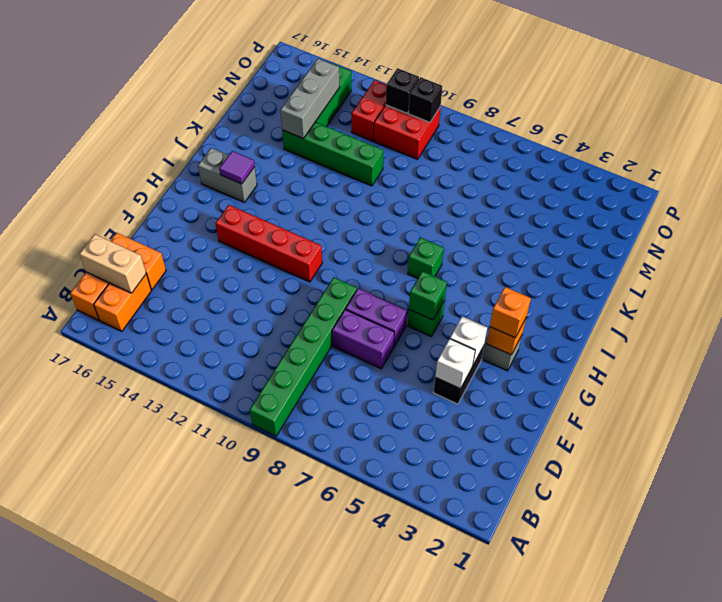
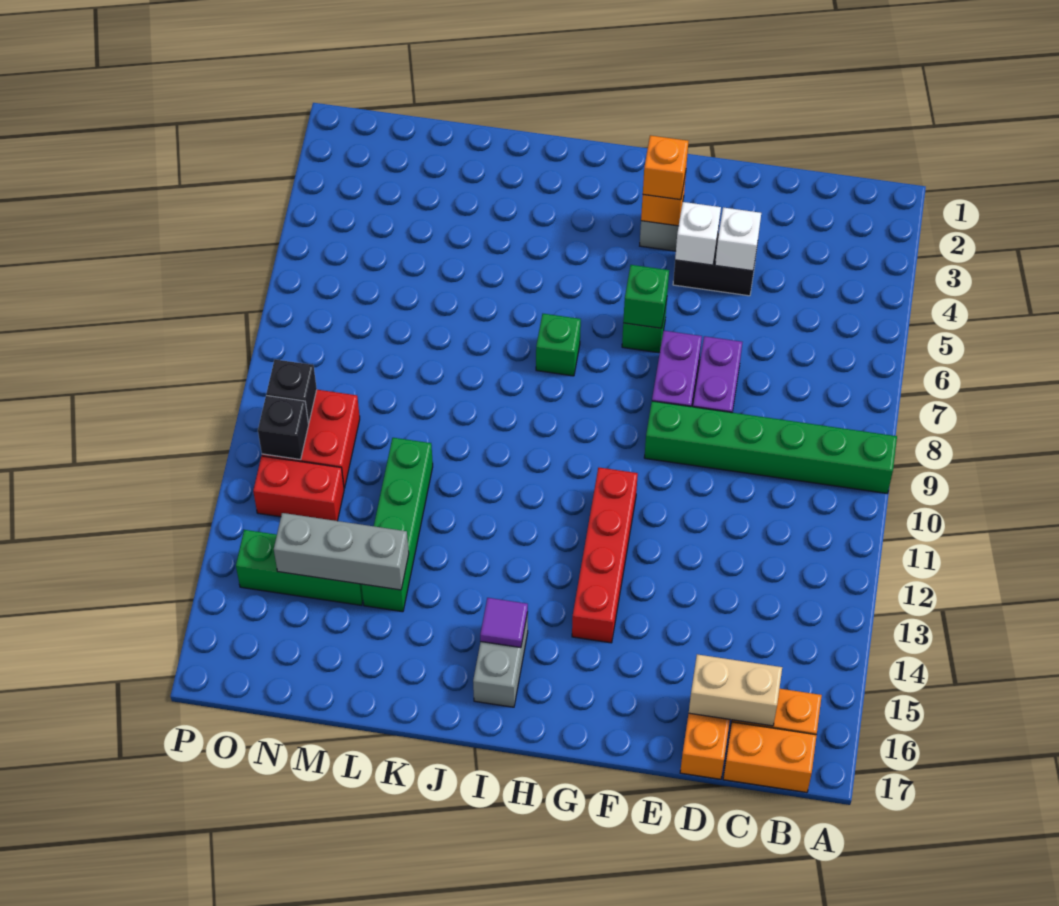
tan brick C16:C17 level 2 -> tan brick C16:D16 level 2

